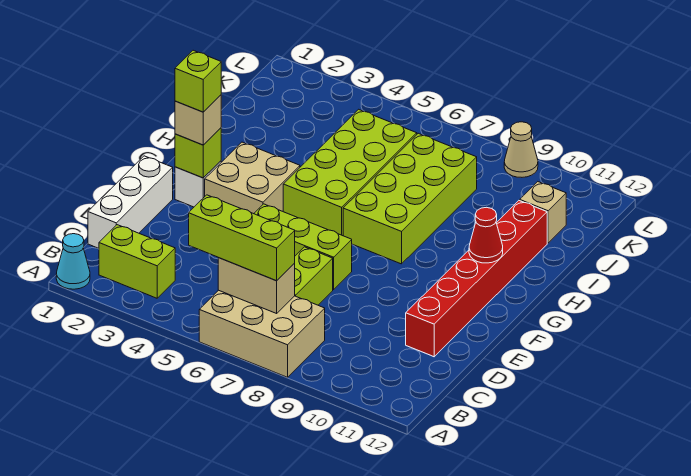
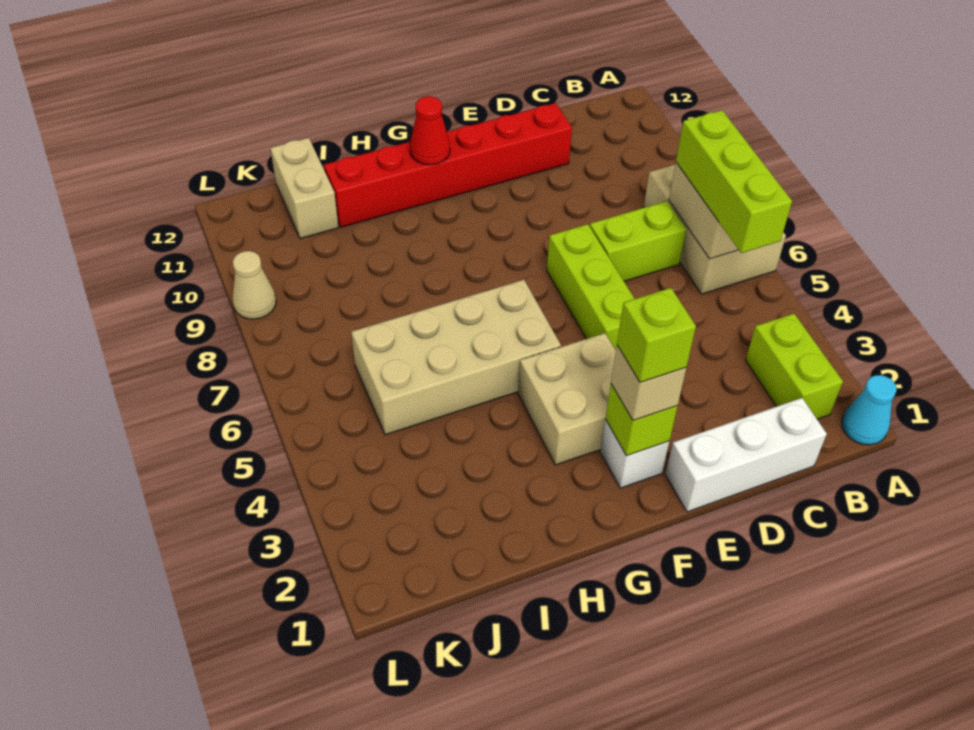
lime brick G5:J6 level 1 -> tan brick G5:J6 level 1
lime brick G7:J8 level 1 -> none
tan brick J11 level 1 -> tan brick J11:J12 level 1

